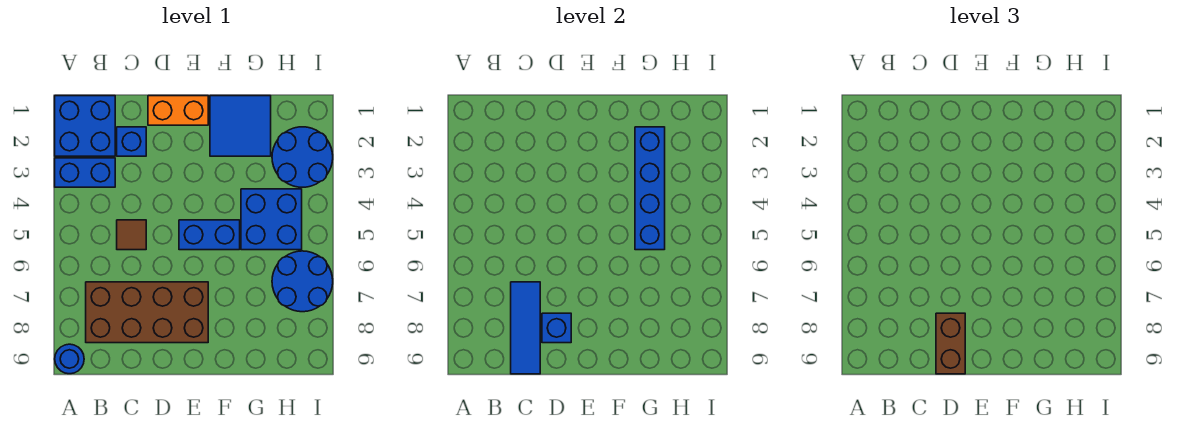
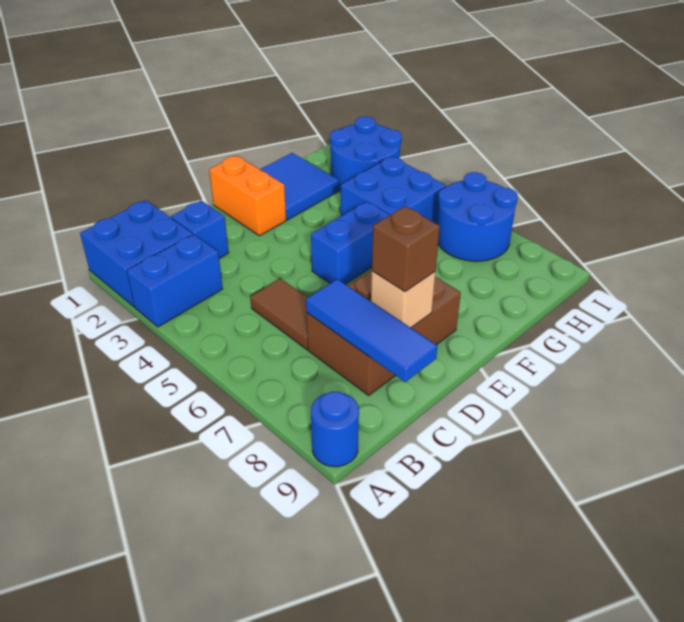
brown brick B7:E8 level 1 -> brown brick C7:E8 level 1
brown tile C5 level 1 -> brown tile C5:C6 level 1
orange brick D1:E1 level 1 -> orange brick E1:E2 level 1
blue brick D8 level 2 -> tan brick D8 level 2
brown brick D8:D9 level 3 -> brown brick D8 level 3
blue brick G2:G5 level 2 -> none

